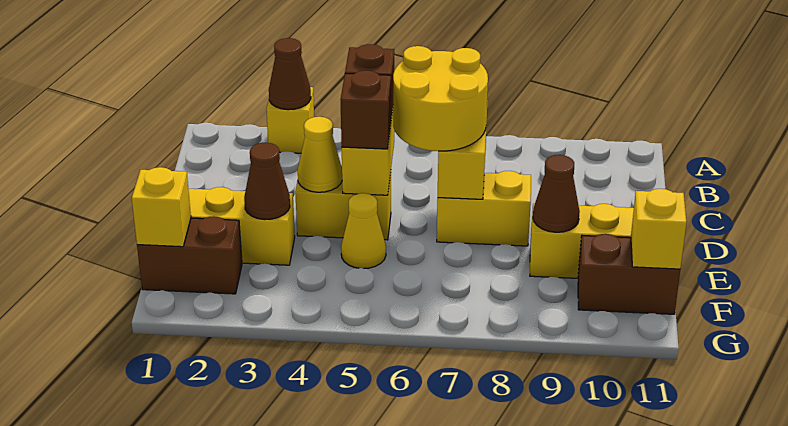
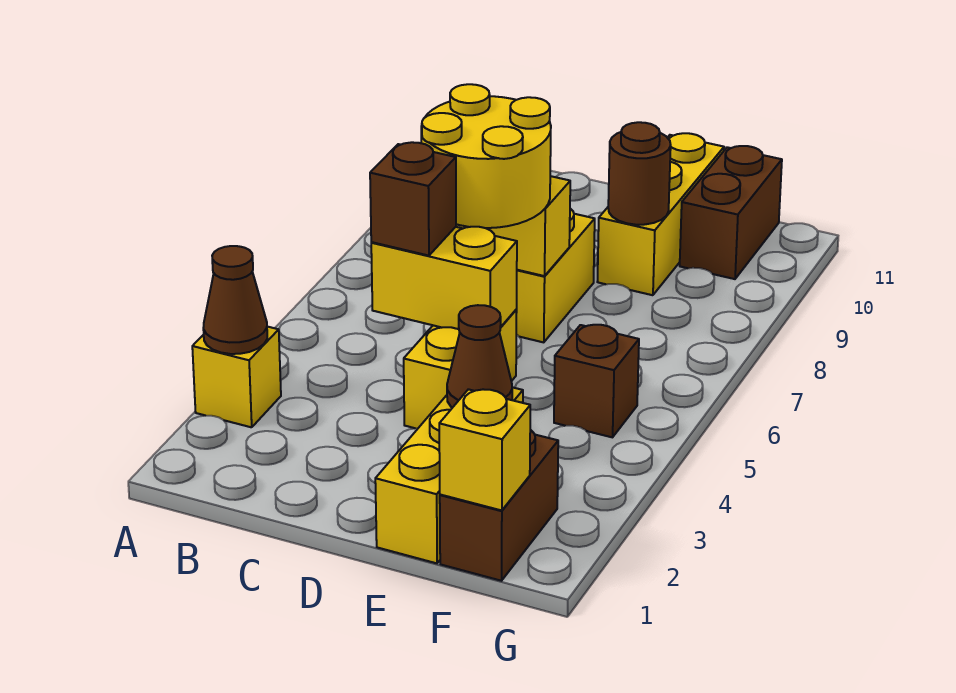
yellow cone D4 level 2 -> none
brown brick D5 level 3 -> brown brick F5 level 1
yellow cone E5 level 1 -> none
brown cone E9 level 2 -> brown round brick E9 level 2
yellow brick F11 level 2 -> none

